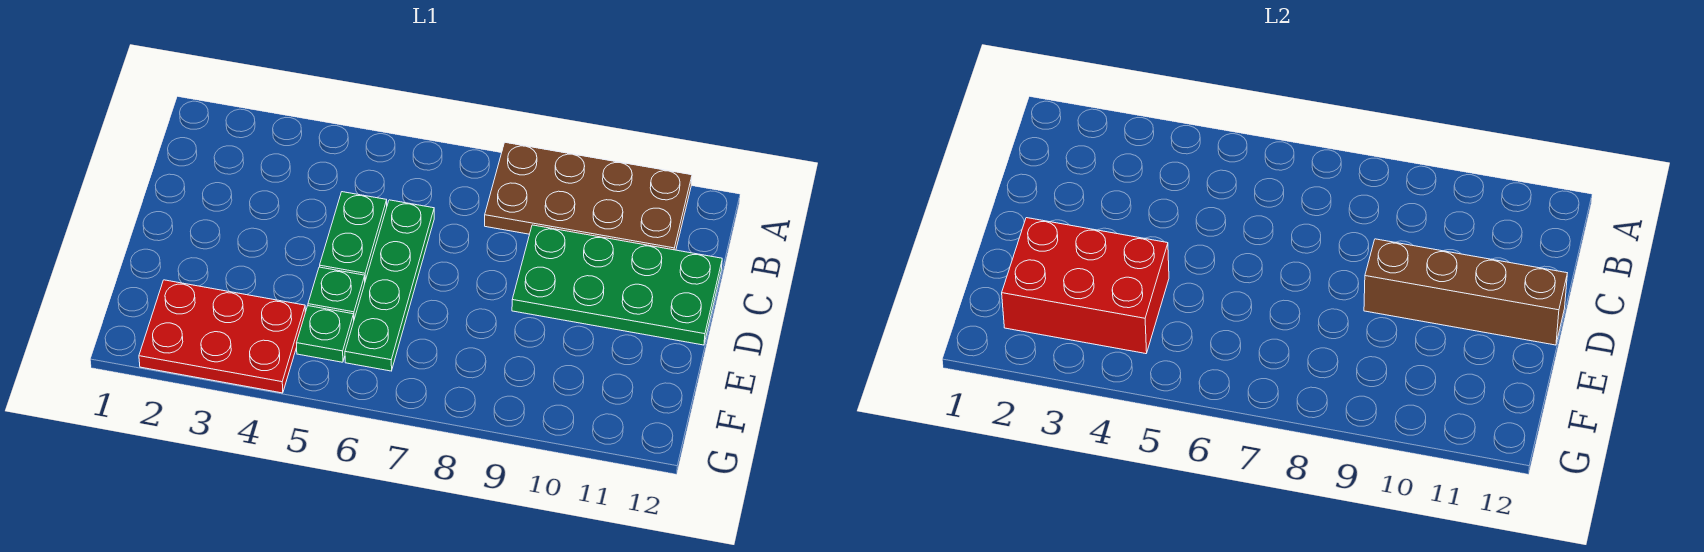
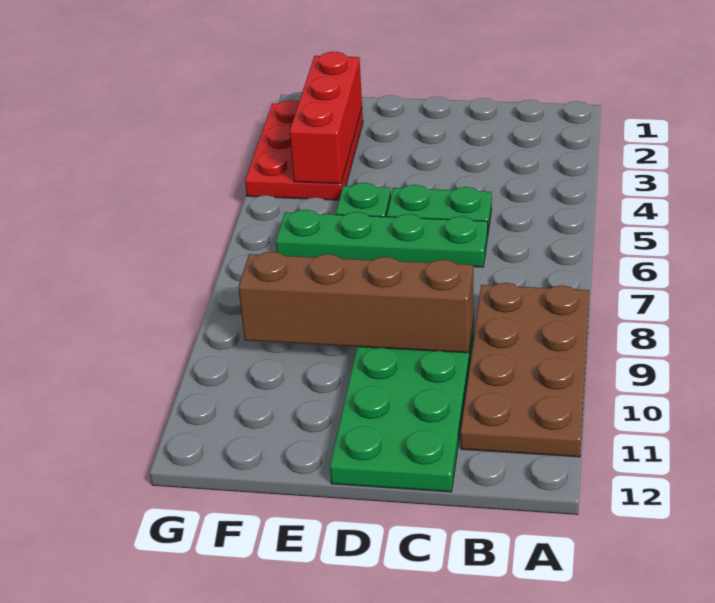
brown brick D9:D12 level 2 -> brown brick C9:F9 level 2
red brick E2:F4 level 2 -> red brick F2:F4 level 2
green plate F5 level 1 -> none

